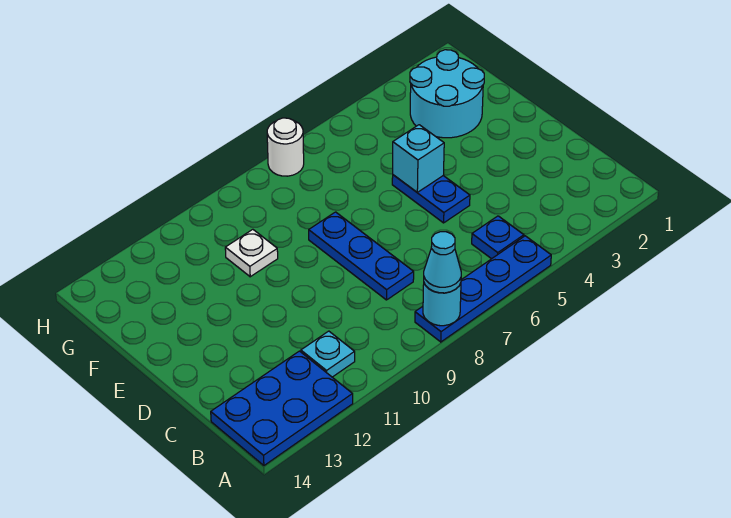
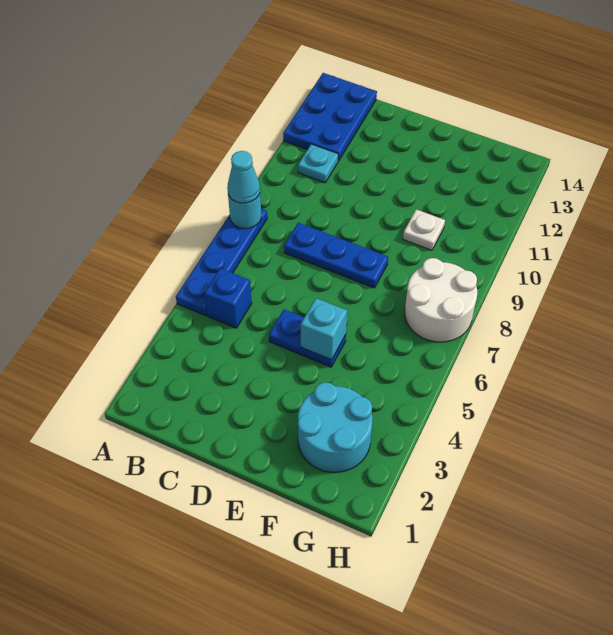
blue plate B5 level 1 -> blue brick B5 level 1
white round brick H7 level 1 -> white round brick G7:H8 level 1

